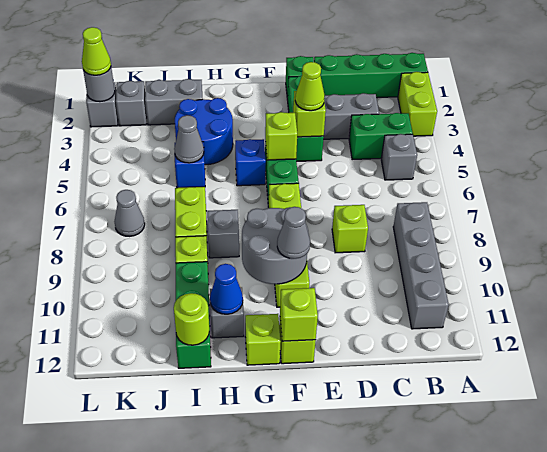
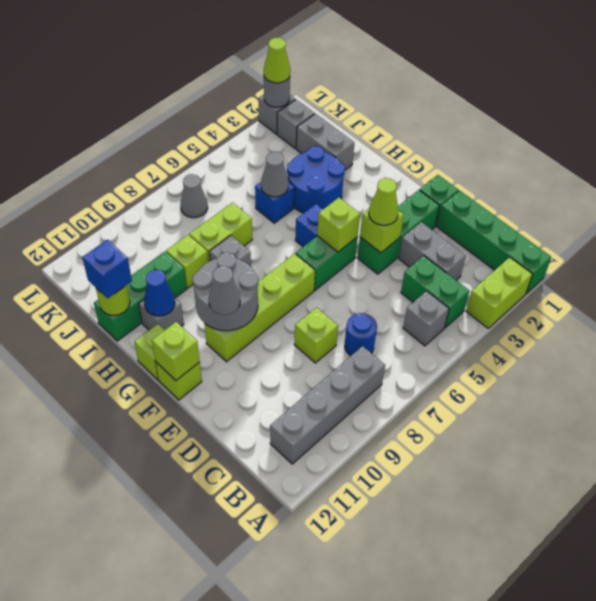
none -> blue round brick C7 level 1
none -> blue brick I12 level 3

